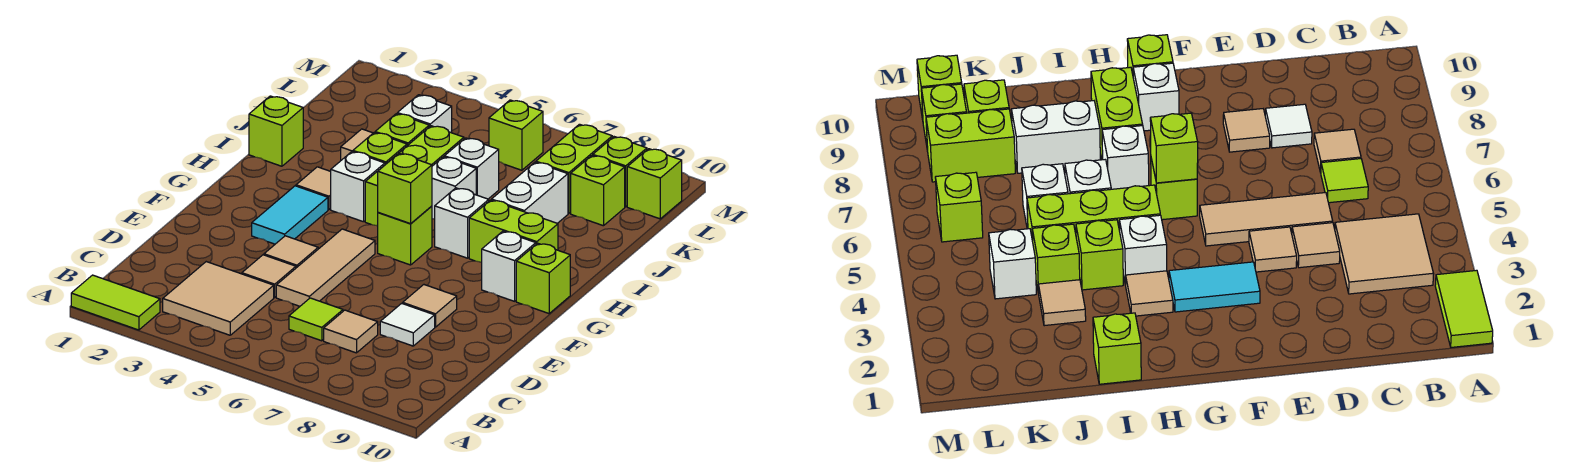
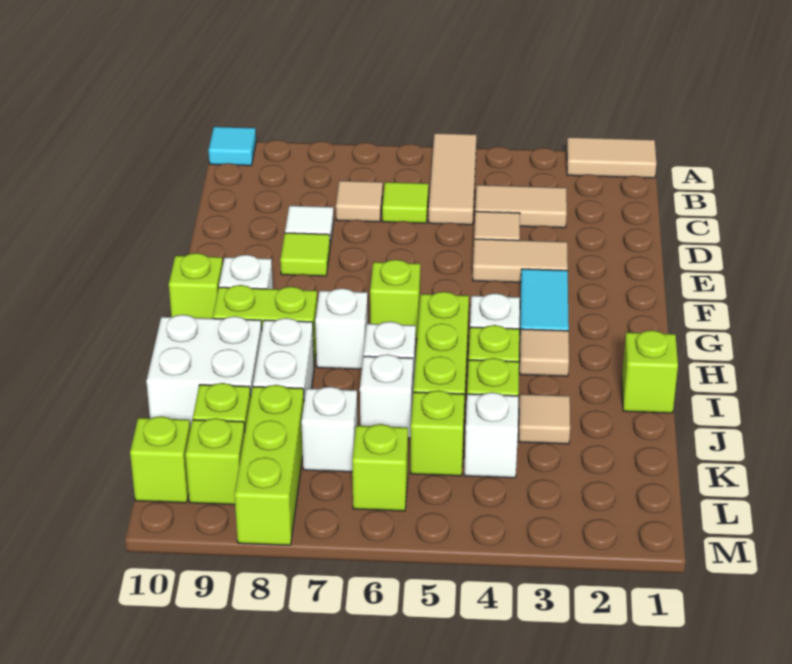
lime tile A1:A2 level 1 -> tan tile A1:A2 level 1
none -> cyan tile A10 level 1
tan tile B3:C4 level 1 -> tan tile C3:C4 level 1
tan tile D5:F5 level 1 -> tan tile A5:C5 level 1
tan tile E4 level 1 -> tan tile E3:E4 level 1
tan tile E8 level 1 -> lime tile E8 level 1
lime brick G6 level 2 -> lime brick K5 level 1
none -> white brick I9:J10 level 1
none -> white brick K7 level 1
lime brick K8:L8 level 1 -> lime brick K8:M8 level 1

